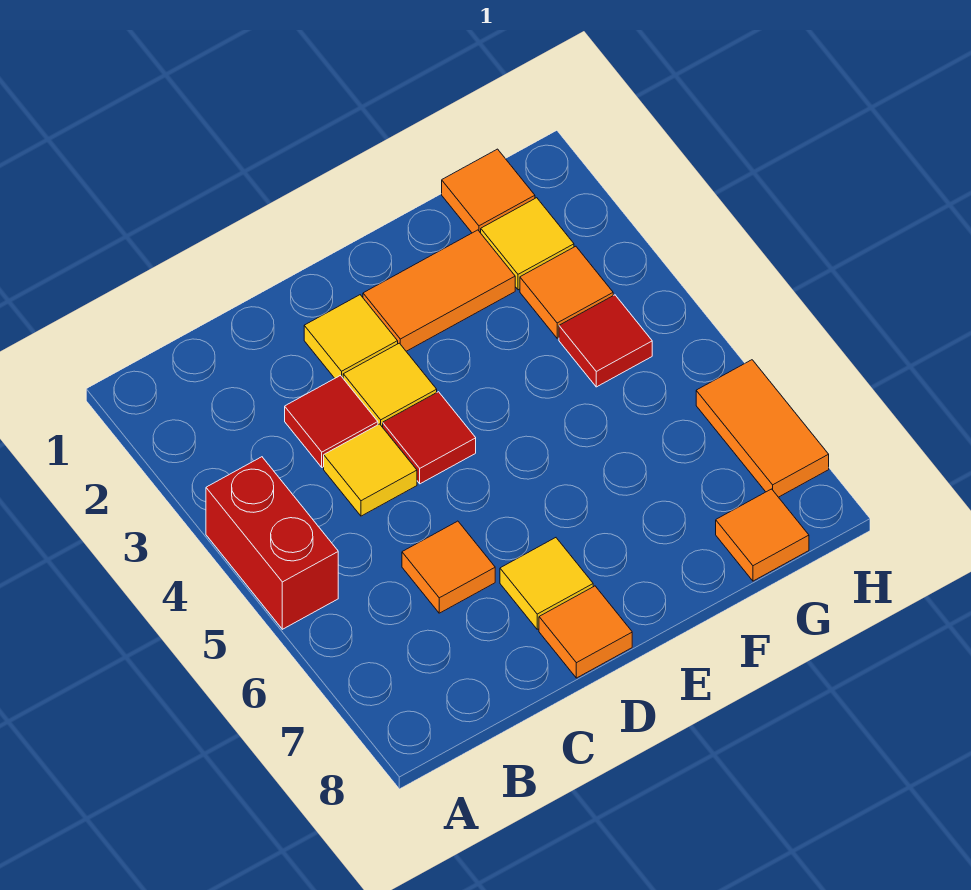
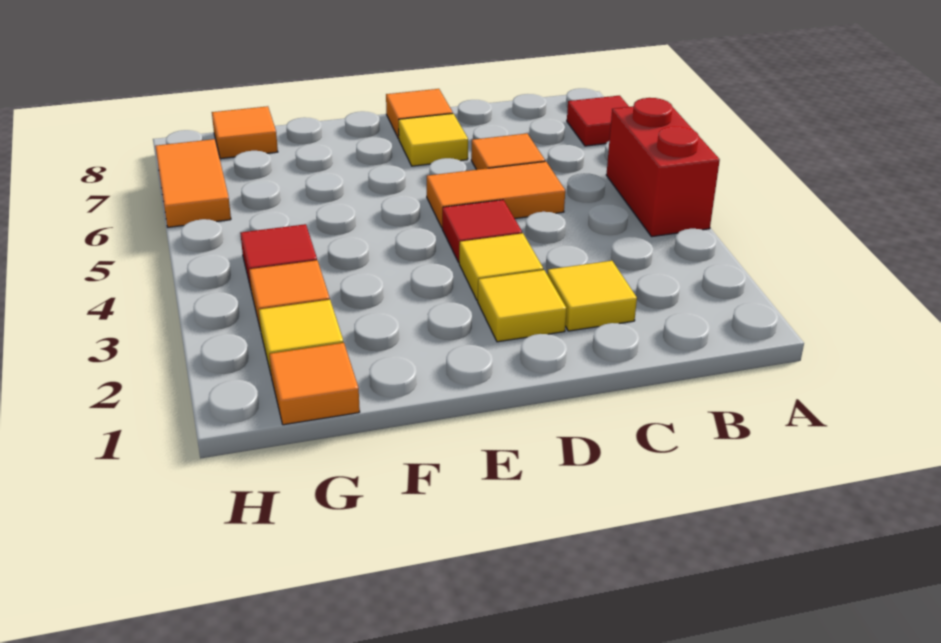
red tile C3 level 1 -> red tile A7 level 1
yellow tile C4 level 1 -> yellow tile C2 level 1
orange tile E2:F2 level 1 -> orange tile C5:D5 level 1

